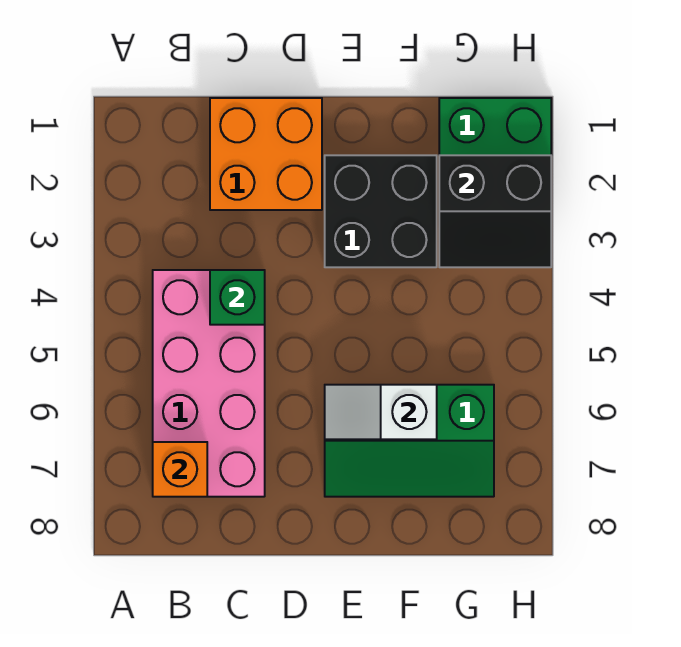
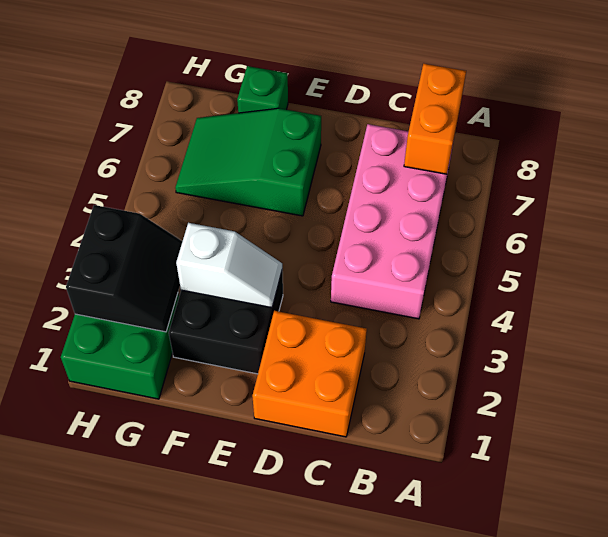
orange brick B7 level 2 -> orange brick B7:B8 level 2
green brick C4 level 2 -> green brick F8 level 1
green slope E6:G7 level 1 top 6 -> green slope E6:G7 level 1 top E
white slope E6:F6 level 2 top F -> white slope E3:F3 level 2 top F
black slope G2:H3 level 2 top 2 -> black slope G2:H3 level 2 top H

